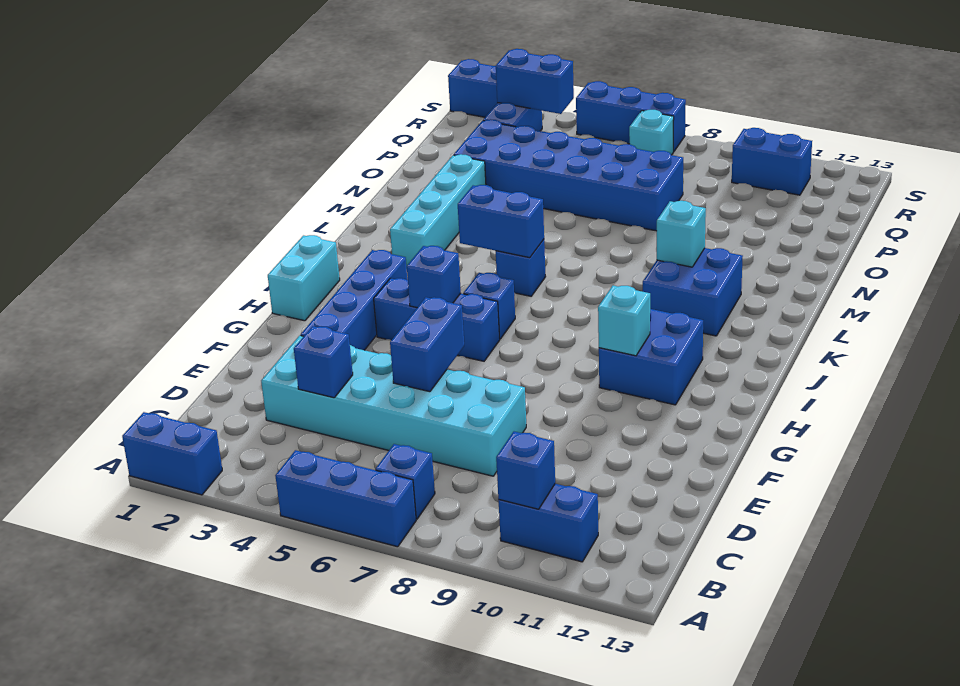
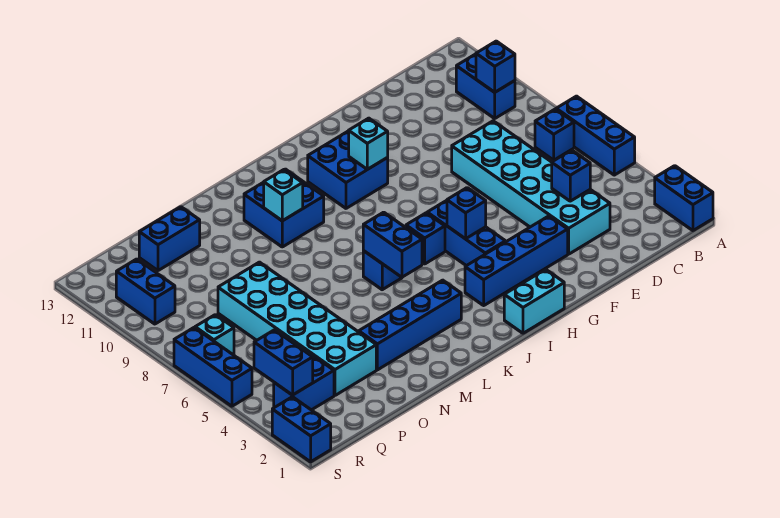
blue brick E6:F6 level 2 -> blue brick O12:P12 level 1
cyan brick K3:N3 level 1 -> blue brick K3:N3 level 1
blue brick O3:P8 level 1 -> cyan brick O3:P8 level 1

